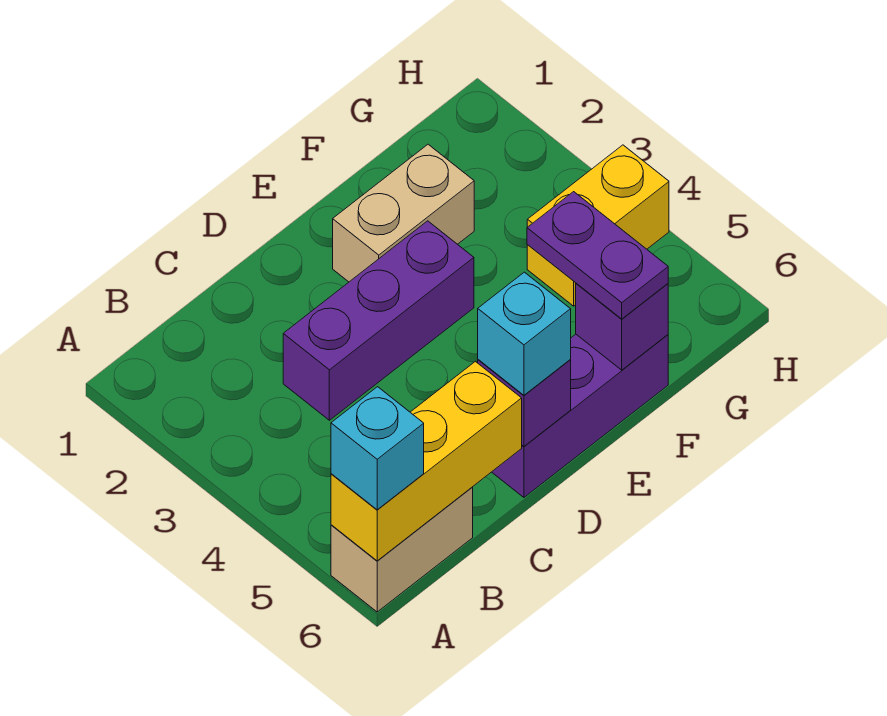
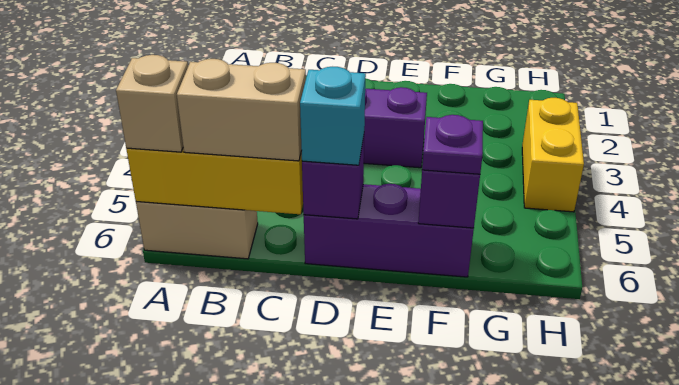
cyan brick A6 level 3 -> tan brick A6 level 3
tan brick E2:F2 level 1 -> tan brick B6:C6 level 3
purple plate F5:F6 level 3 -> purple plate F6 level 3
yellow brick G4:H4 level 1 -> yellow brick H3:H4 level 1

